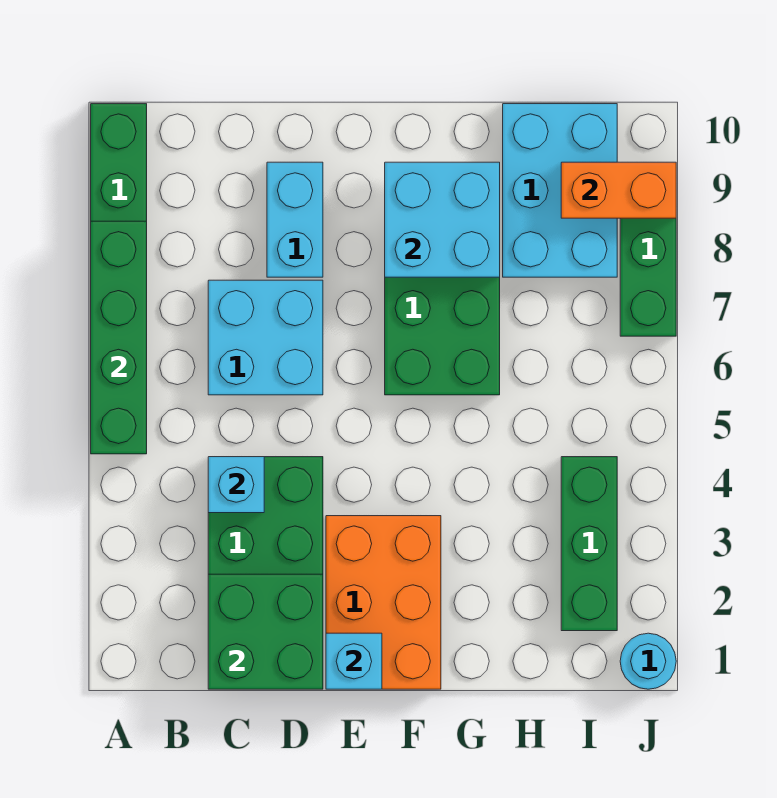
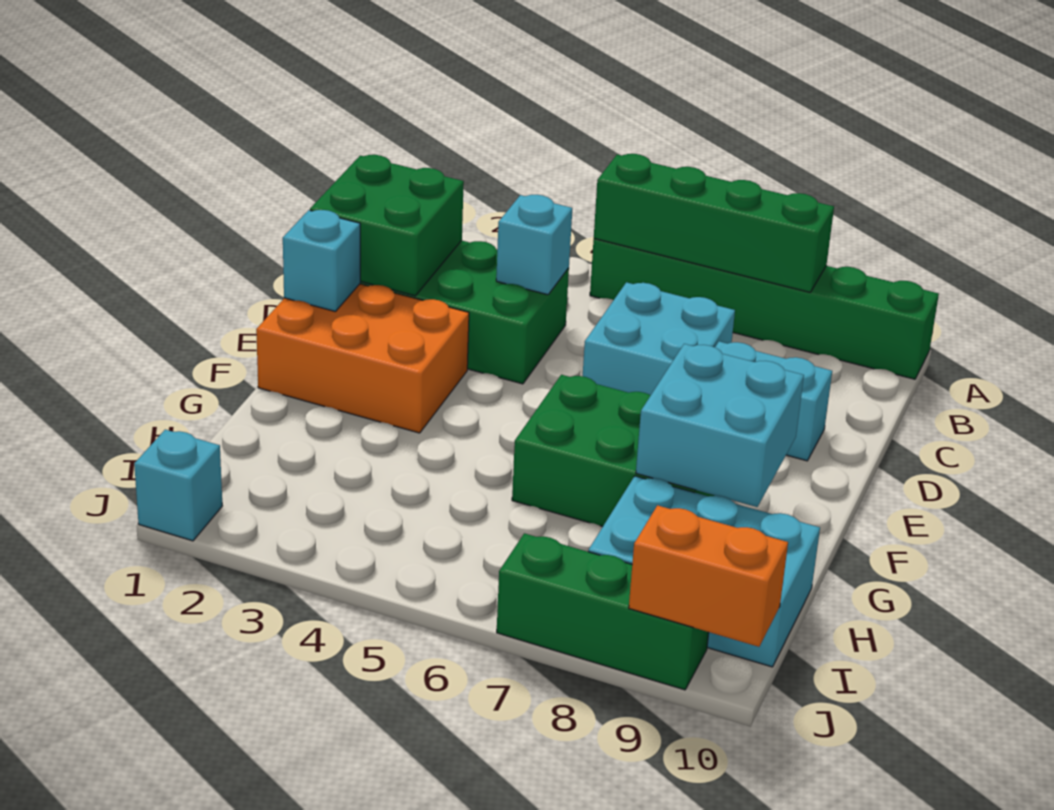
green brick I2:I4 level 1 -> none
orange brick I9:J9 level 2 -> orange brick J9:J10 level 2
cyan round brick J1 level 1 -> cyan brick J1 level 1

